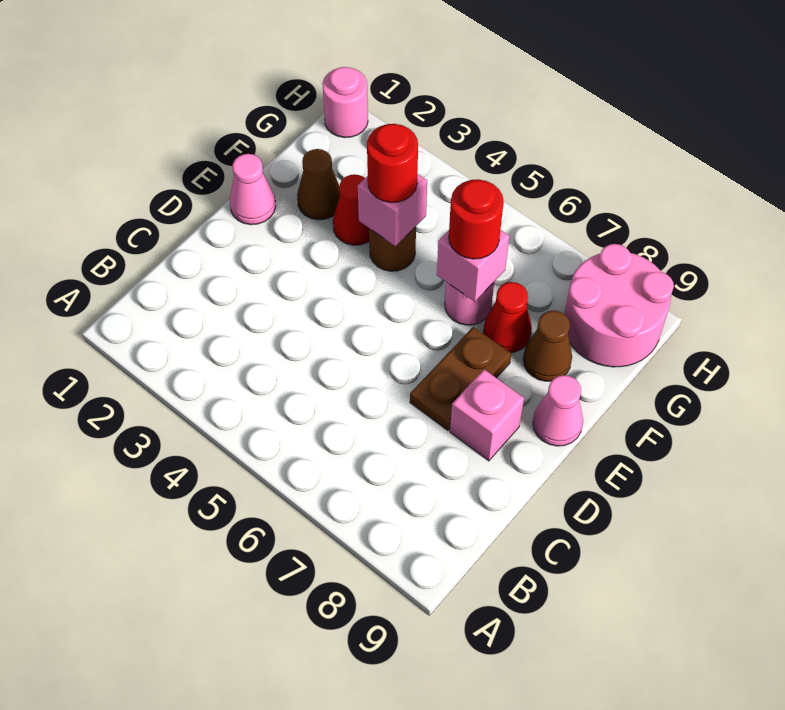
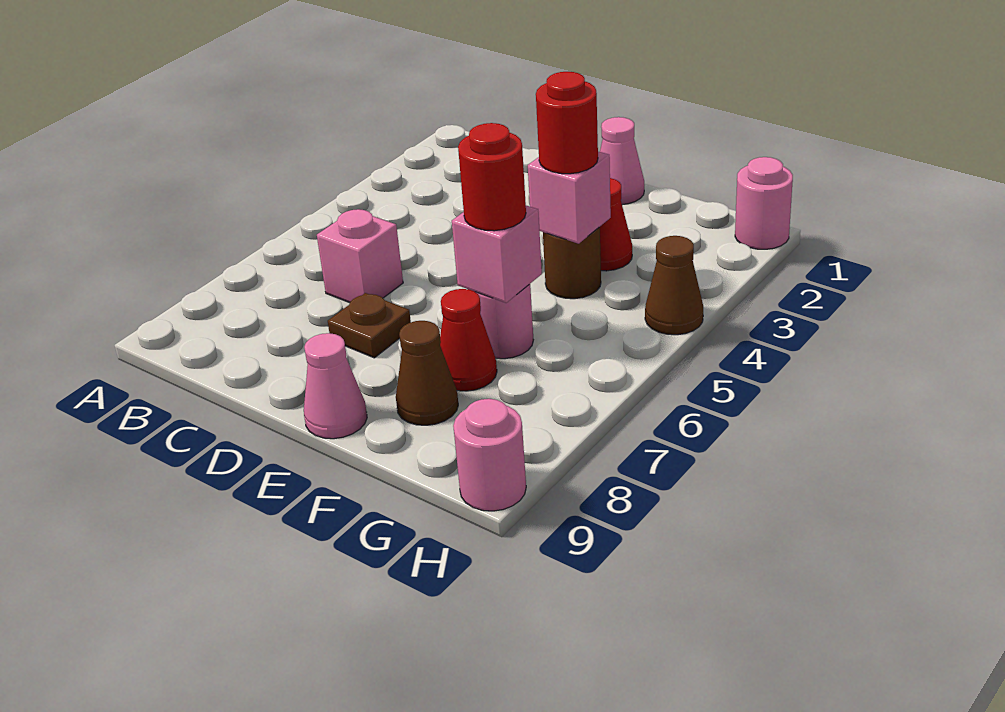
brown plate D7:E7 level 1 -> brown plate D7 level 1
pink brick D8 level 1 -> pink brick C6 level 1
brown cone F2 level 1 -> brown cone H4 level 1
pink round brick G8:H9 level 1 -> pink round brick H9 level 1

